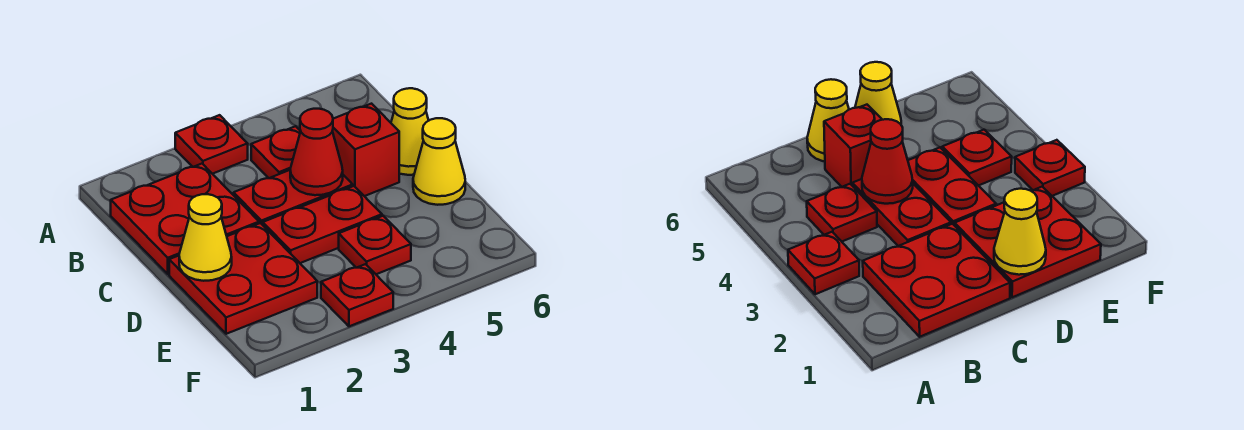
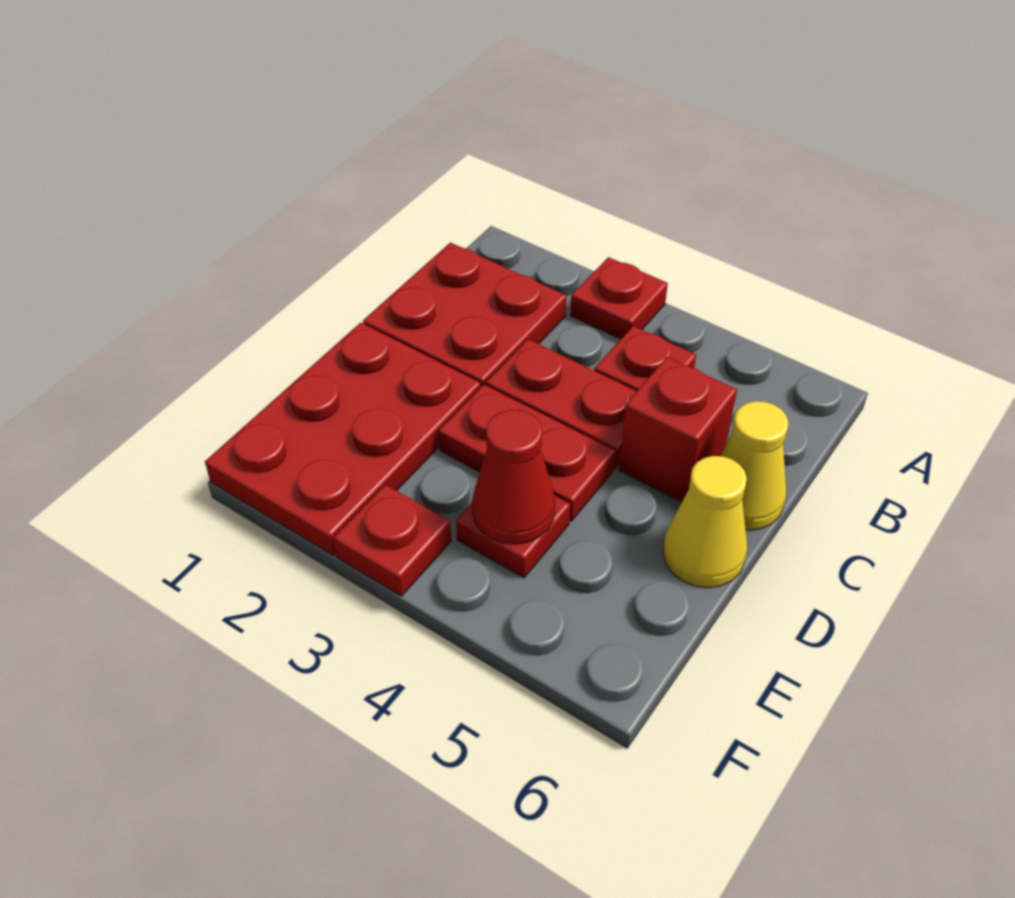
red cone C4 level 2 -> red cone E4 level 2
red plate D1:E2 level 1 -> red plate D1:F2 level 1
yellow cone D1 level 2 -> none

